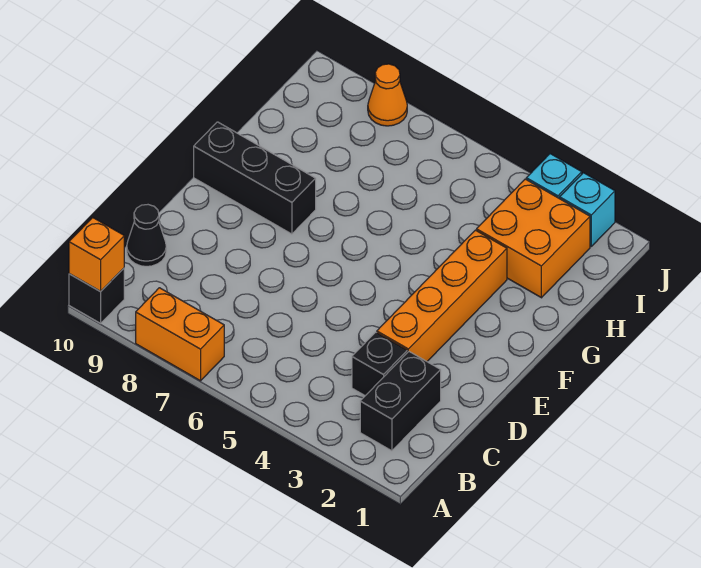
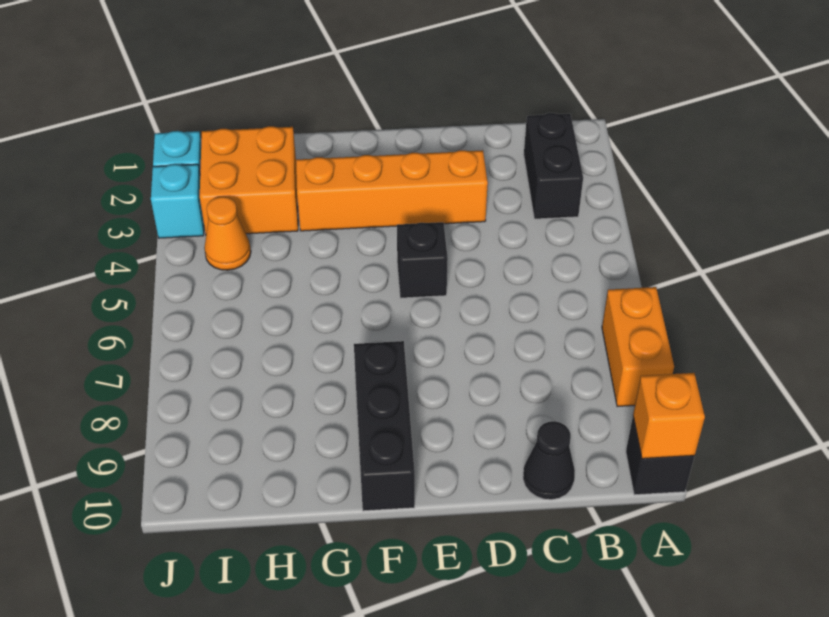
black brick B2:C2 level 1 -> black brick B2:B3 level 1
black brick C3 level 1 -> black brick E5 level 1
orange cone J8 level 1 -> orange cone I4 level 1

